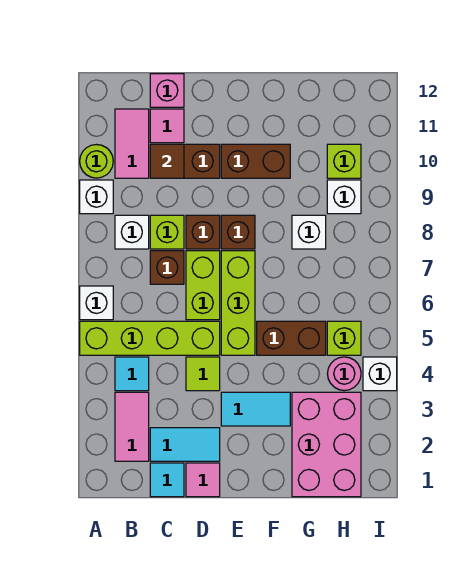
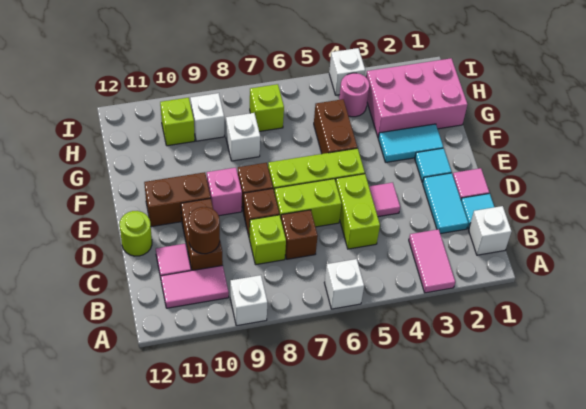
lime brick A5:D5 level 1 -> lime brick C5:D5 level 1
lime round brick A10 level 1 -> lime round brick D12 level 1
pink tile B2:B3 level 1 -> pink tile A3:B3 level 1
cyan tile B4 level 1 -> cyan tile E2 level 1
white brick B8 level 1 -> white brick B1 level 1
brown tile C10 level 2 -> brown round brick C10 level 2
pink brick C12 level 1 -> pink brick E9 level 1
lime tile D4 level 1 -> pink tile D4 level 1
cyan tile E3:F3 level 1 -> cyan tile F2:F3 level 1
brown brick E10:F10 level 1 -> brown brick E10:E11 level 1
lime brick H5 level 1 -> lime brick H7 level 1

